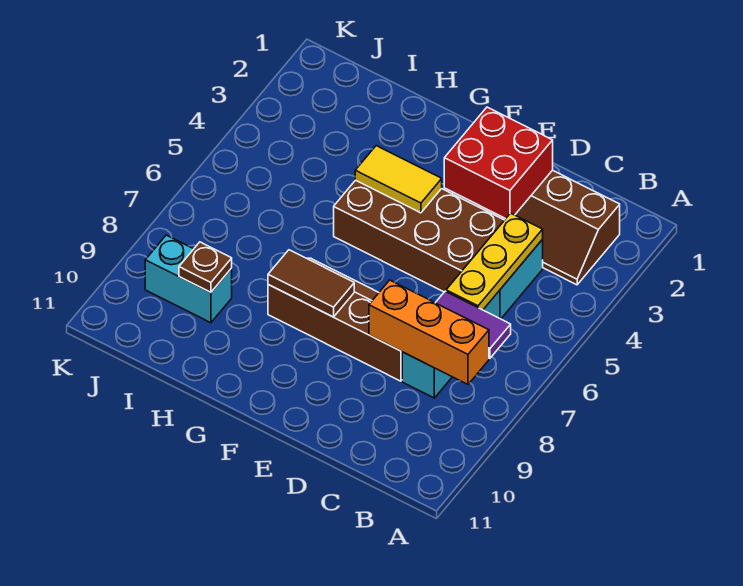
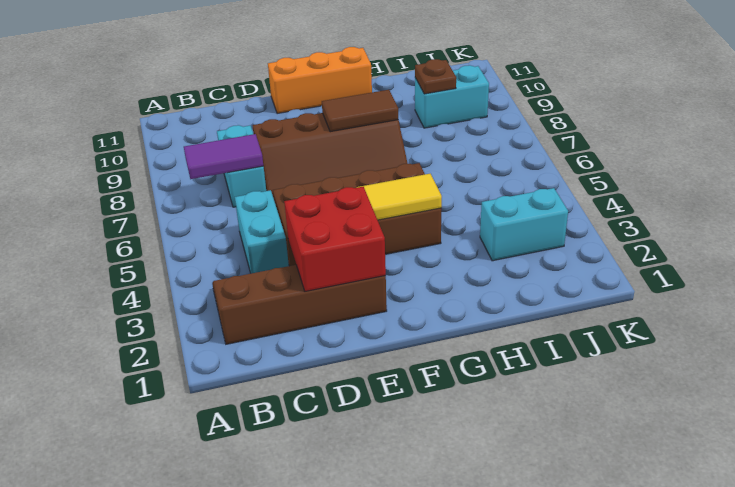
orange brick B8:D8 level 2 -> orange brick E11:G11 level 1
yellow plate C4:C6 level 2 -> none
none -> cyan brick I3:J3 level 1

